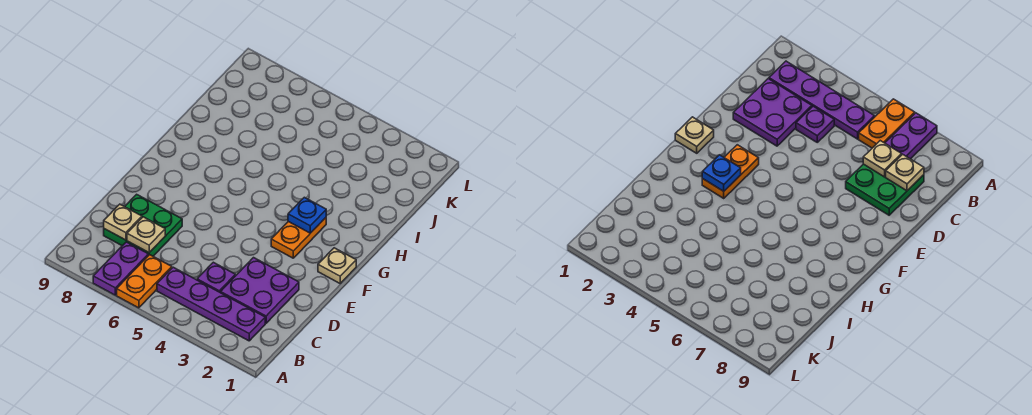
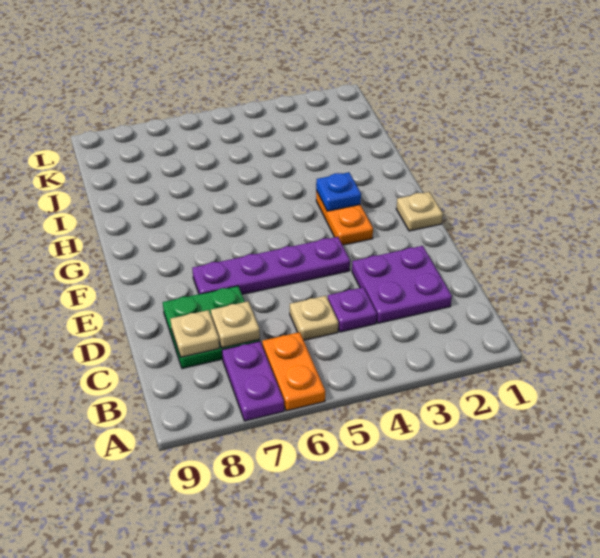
purple plate B2:B5 level 1 -> purple plate E4:E7 level 1
none -> tan plate C5 level 1

